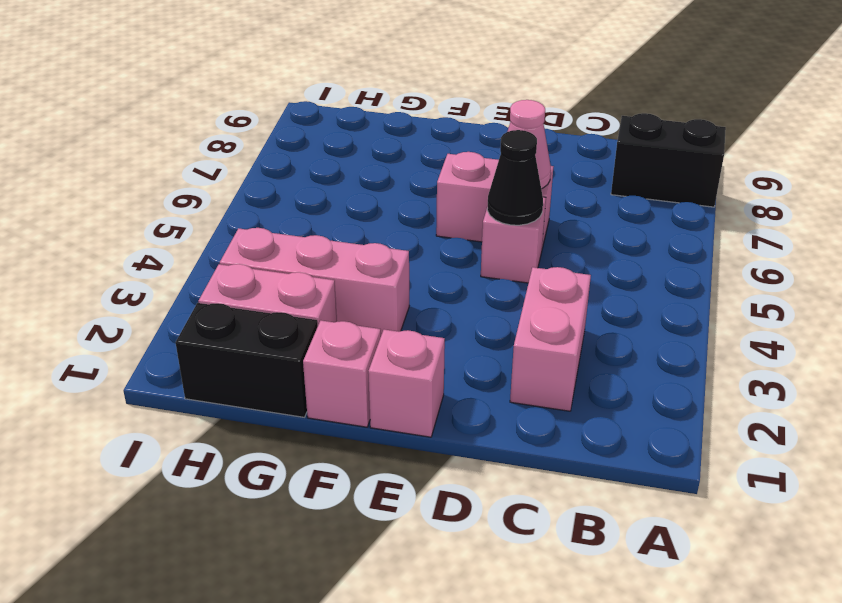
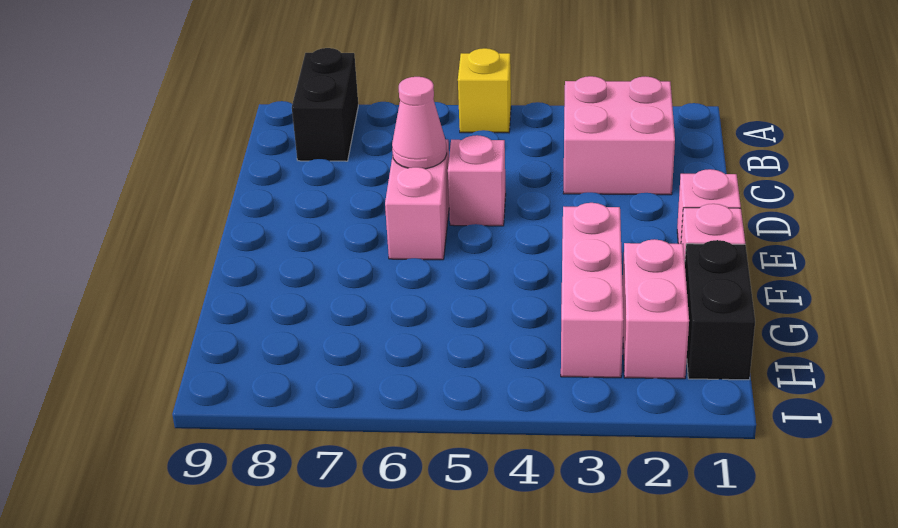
none -> yellow brick A5 level 1
pink brick C2:C3 level 1 -> pink brick B2:C3 level 1
black cone D5 level 2 -> none

